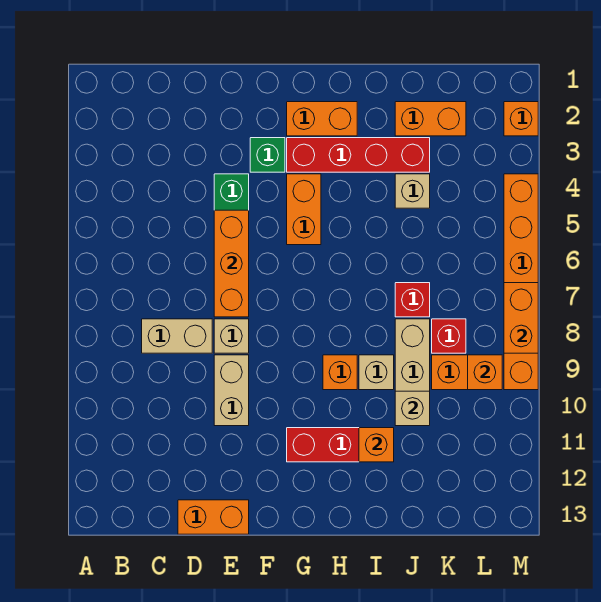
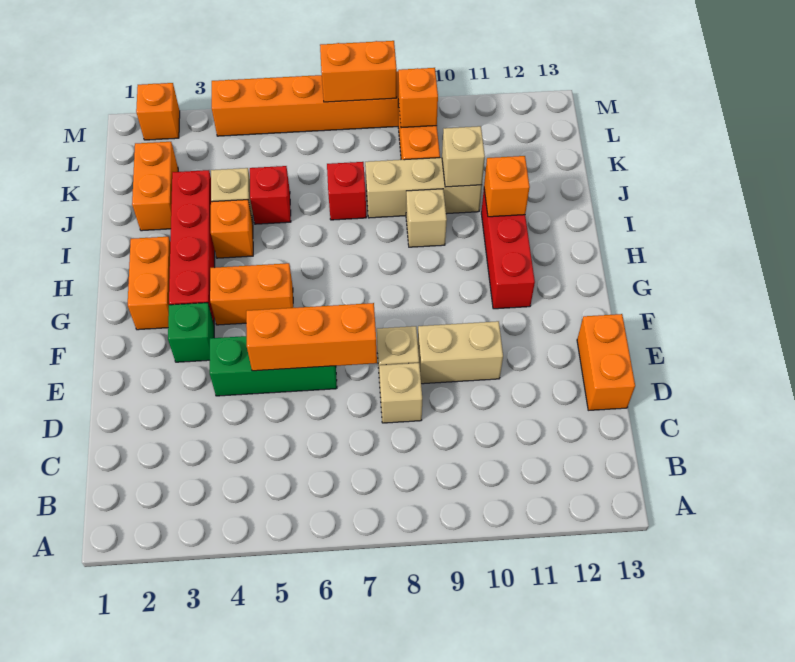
tan brick C8:D8 level 1 -> tan brick D8 level 1
orange brick H9 level 1 -> orange brick I4 level 1
red brick K8 level 1 -> red brick J5 level 1

